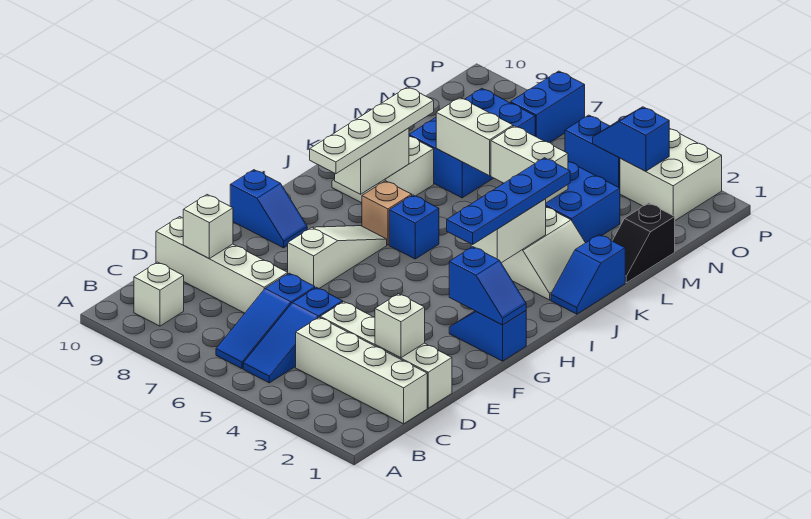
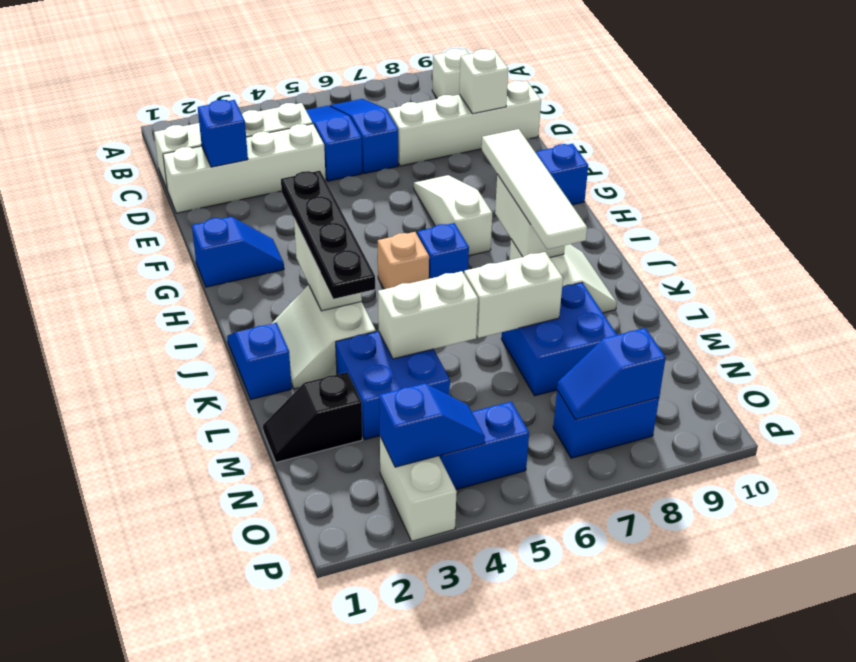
white brick D2 level 2 -> blue brick D2 level 2
white slope F7:H7 level 1 top F -> white slope F7:H7 level 1 top H
blue slope G1:G2 level 2 top 2 -> blue slope O7:O8 level 2 top 8
blue plate H3:K3 level 3 -> black plate H3:K3 level 3
white plate H8:K8 level 3 -> white tile H8:K8 level 3
tan brick I7 level 1 -> tan brick I5 level 1
black slope L1:M1 level 1 top M -> black slope M1:M2 level 1 top 2
blue brick L7:N8 level 1 -> blue brick L7:M8 level 1
white brick O2:P3 level 1 -> white brick O3:P3 level 1
blue brick O7:P7 level 1 -> blue brick O7:O8 level 1

